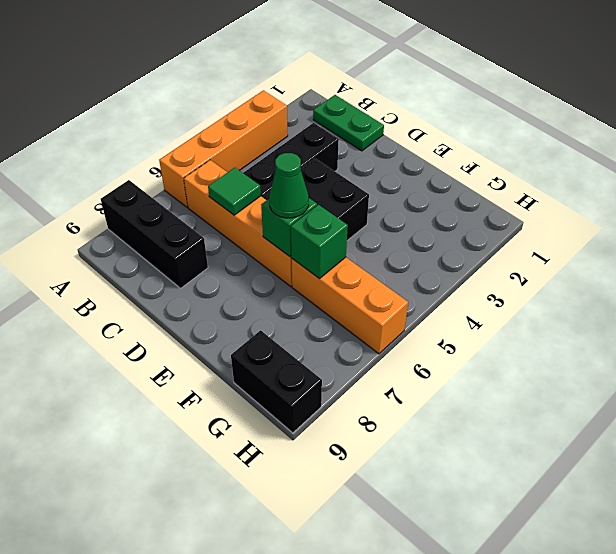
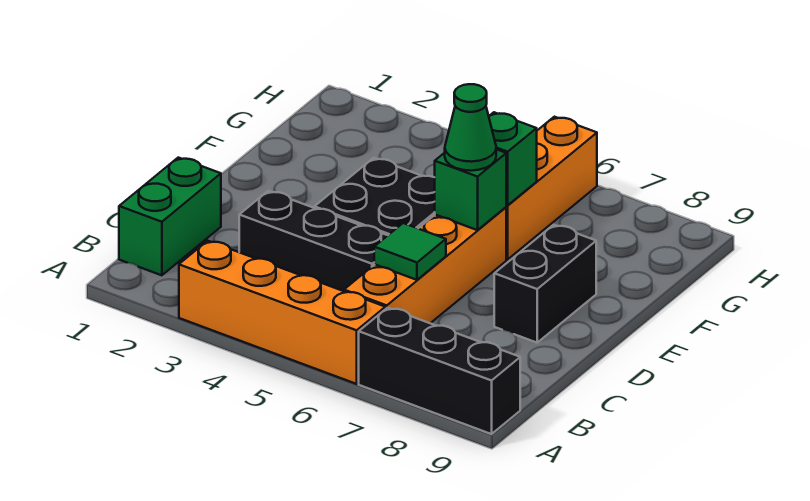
black brick A8:C8 level 1 -> black brick A7:A9 level 1
green plate B1:C1 level 1 -> green brick B1:C1 level 1
black brick G9:H9 level 1 -> black brick D8:E8 level 1

